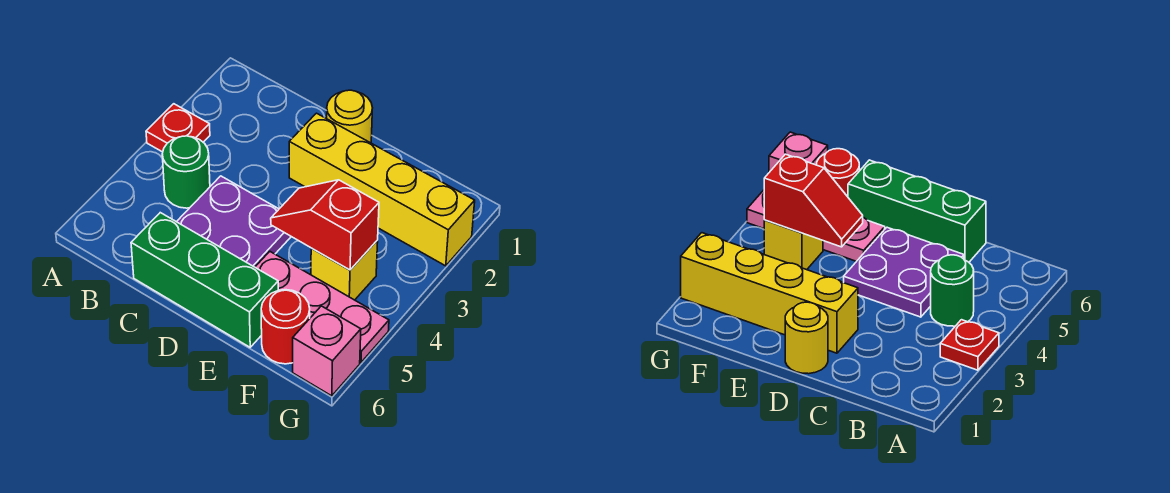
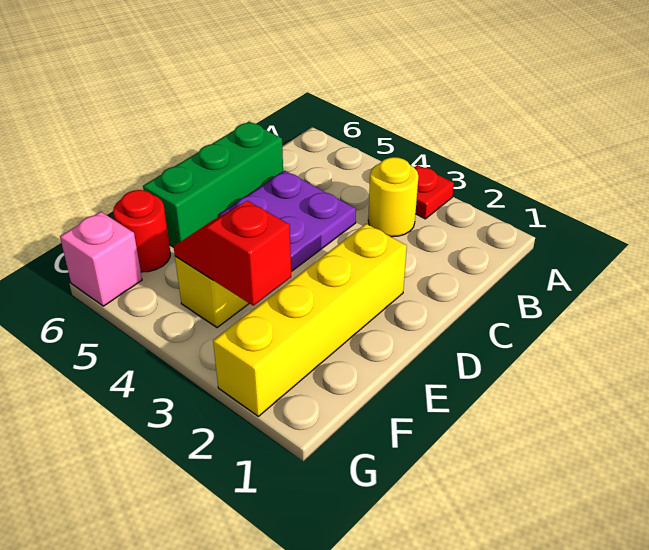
green round brick B4 level 1 -> none
yellow round brick D1 level 1 -> yellow round brick B3 level 1
red slope E4:F4 level 2 top F -> red slope F3:F4 level 2 top 3
pink plate E5:G5 level 1 -> none

